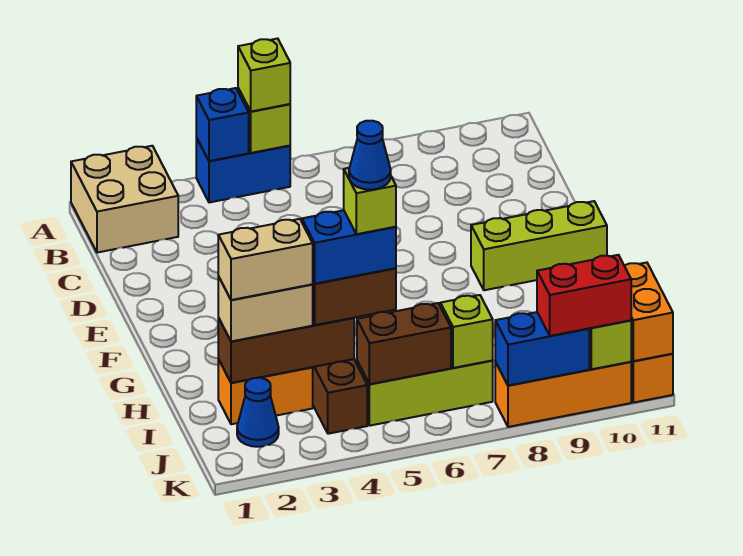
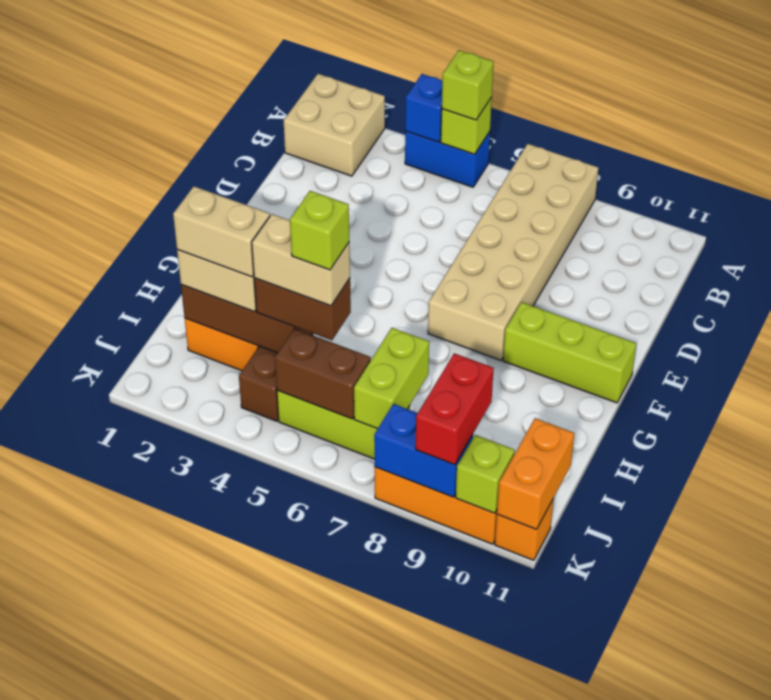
none -> tan brick A7:F8 level 1
blue brick I4:I5 level 4 -> tan brick I4:I5 level 4
blue cone I5 level 6 -> none
blue cone J2 level 1 -> none
lime brick J7 level 2 -> lime brick I7:J7 level 2
red brick K9:K10 level 3 -> red brick J9:K9 level 3

